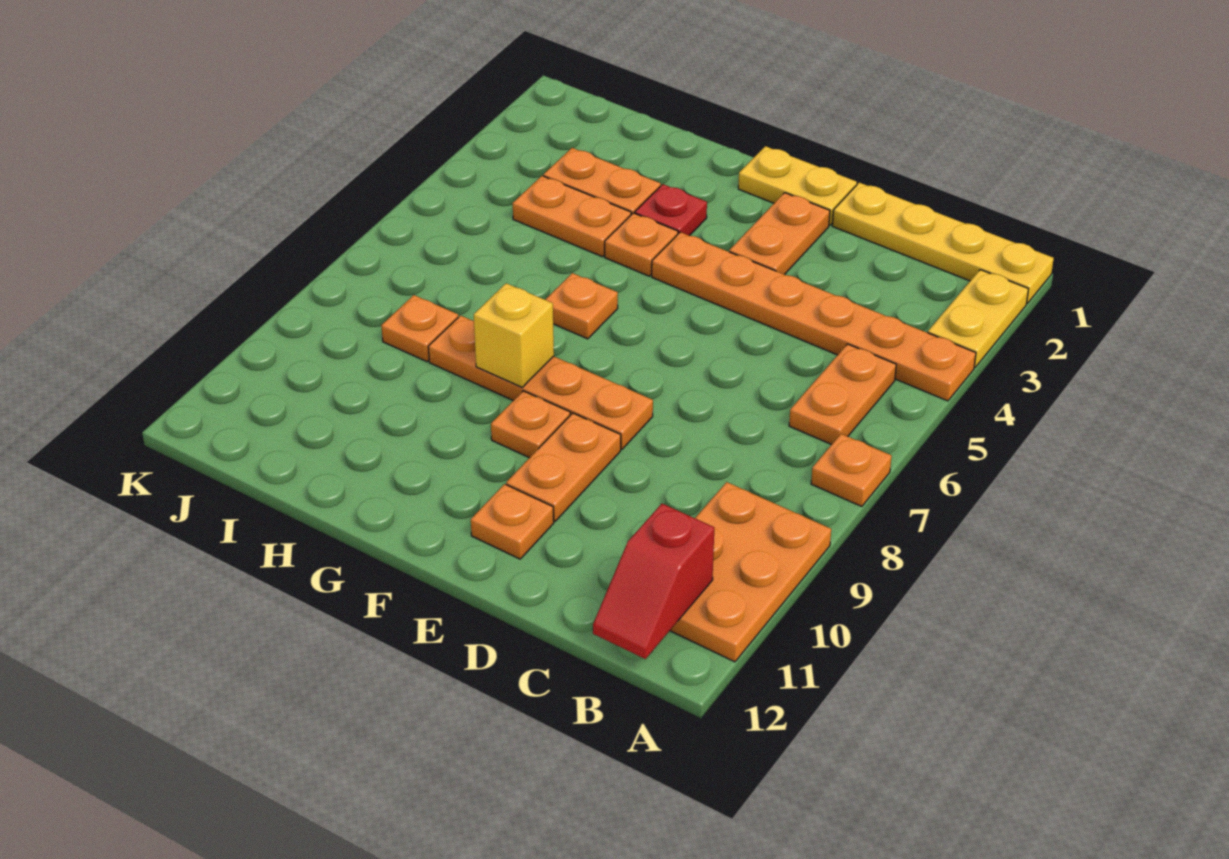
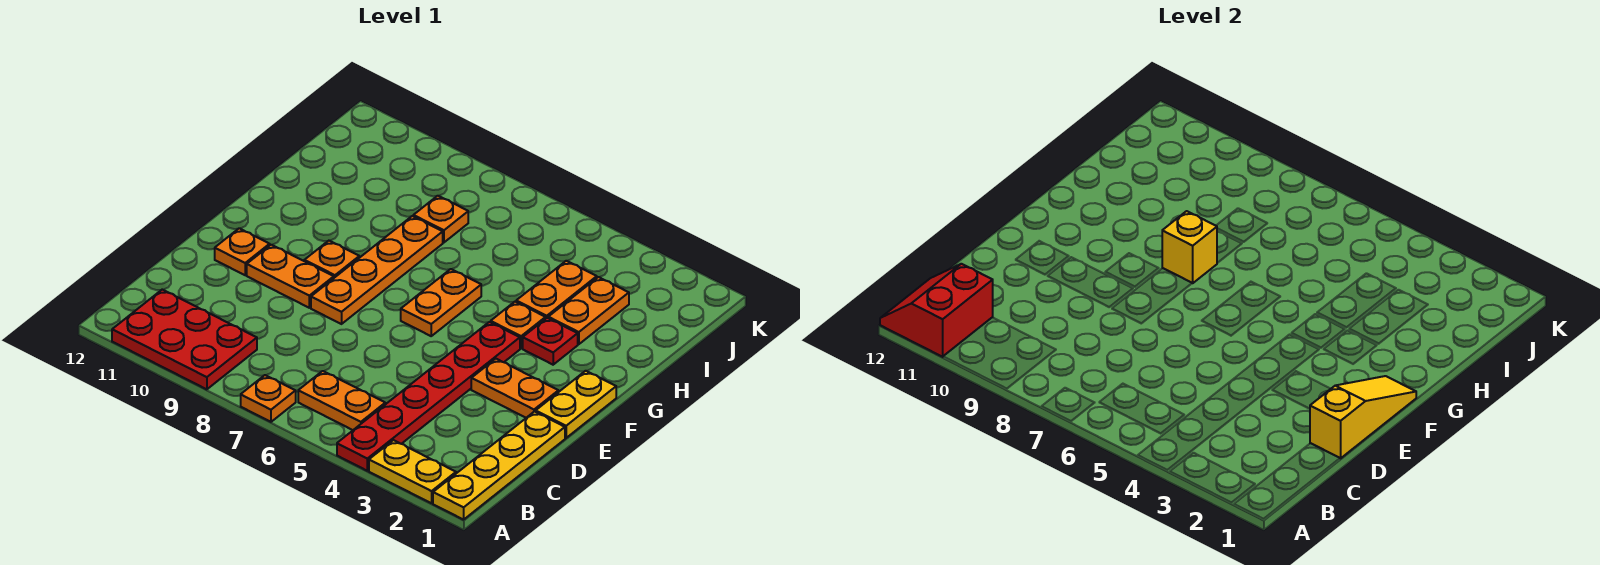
orange plate A4:F4 level 1 -> red plate A4:F4 level 1
orange plate A9:B11 level 1 -> red plate A9:B11 level 1
red slope B11:B12 level 2 top 11 -> red slope A11:B12 level 2 top 11
none -> yellow slope D1:F1 level 2 top D
orange plate G6 level 1 -> orange plate F6:G6 level 1

